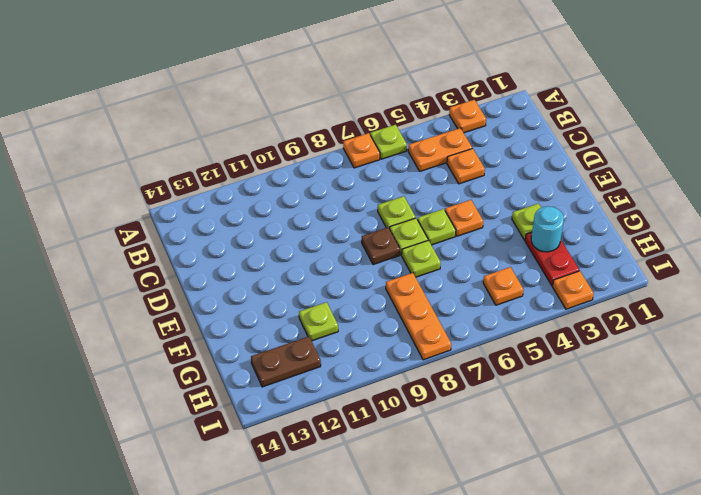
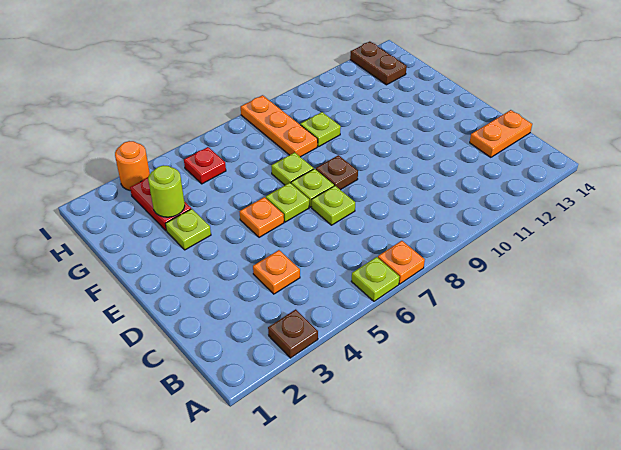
orange plate A3 level 1 -> brown plate A3 level 1
orange plate B4:B5 level 1 -> orange plate C13:C14 level 1
cyan round brick G3 level 2 -> lime round brick G3 level 2
lime plate G11 level 1 -> lime plate G9 level 1
orange plate H5 level 1 -> red plate H5 level 1
brown plate H12:H13 level 1 -> brown plate H13:I13 level 1
orange plate I3 level 1 -> orange round brick I3 level 1

